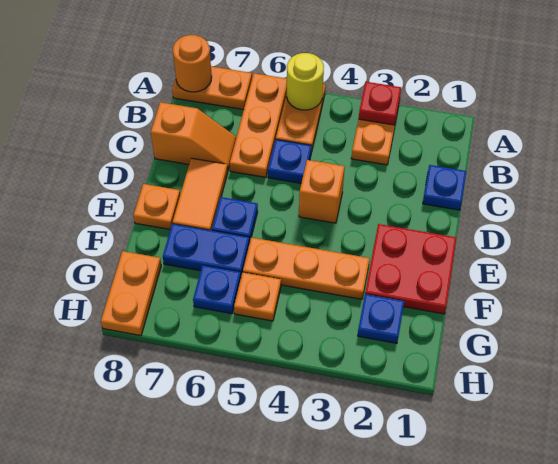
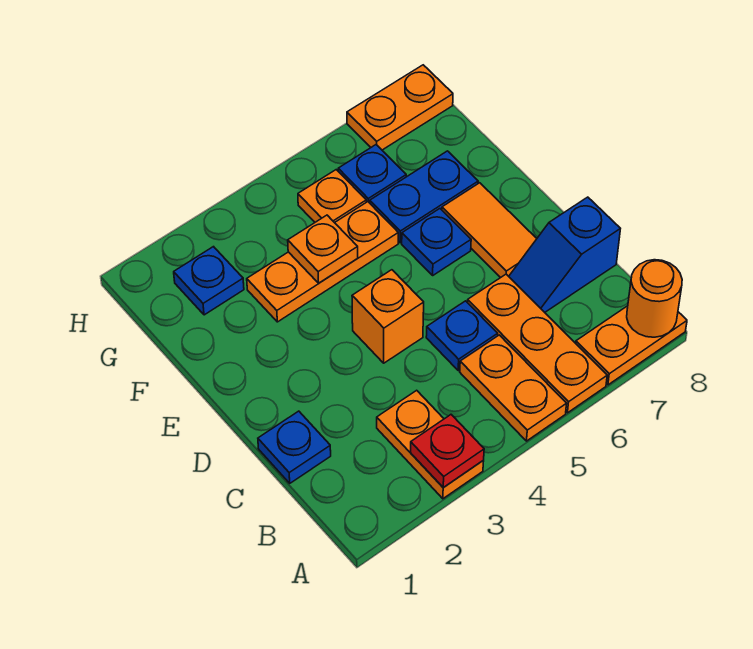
yellow round brick A5 level 2 -> none
orange slope C7:C8 level 1 top 8 -> blue slope C7:C8 level 1 top 8
red plate E1:F2 level 1 -> none
orange plate E8 level 1 -> orange plate F4 level 2
orange plate G8:H8 level 1 -> orange plate H7:H8 level 1

